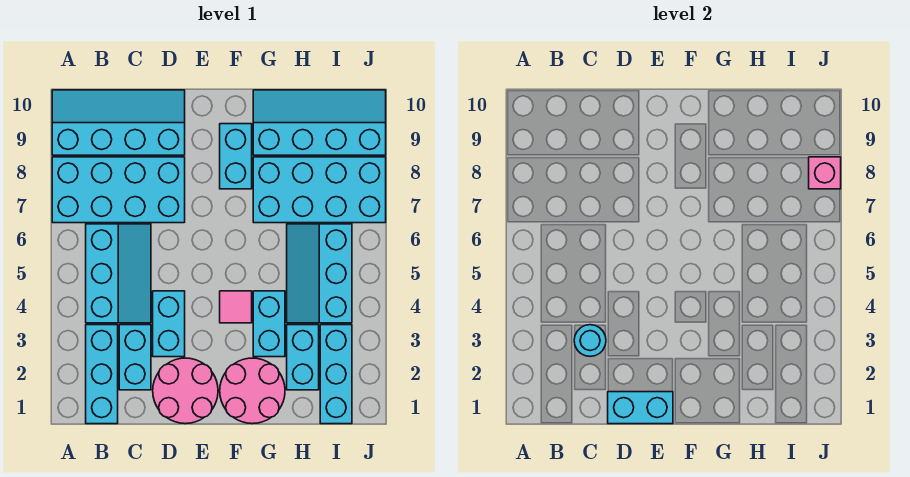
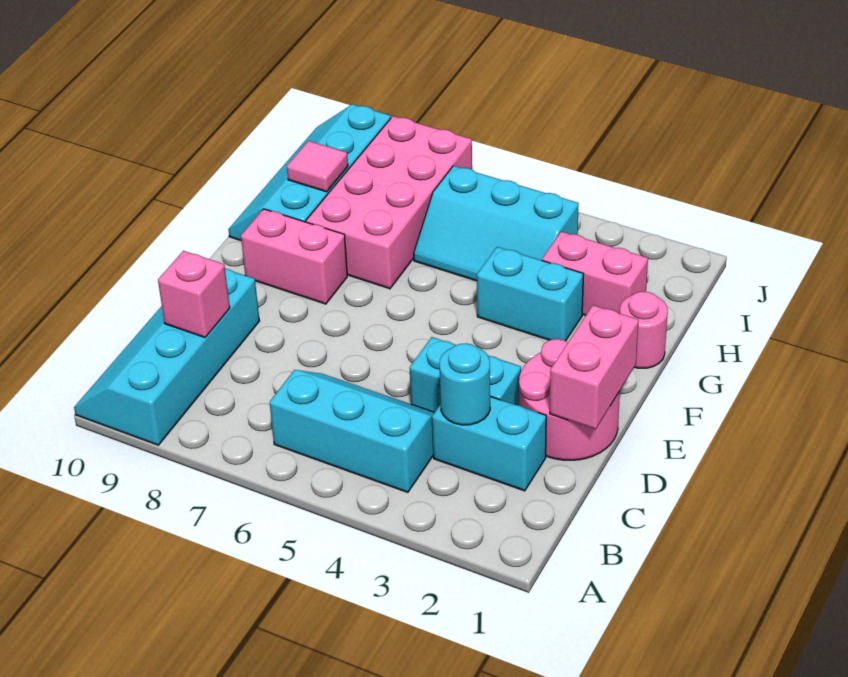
cyan brick A7:D8 level 1 -> none
cyan brick B1:B3 level 1 -> none
cyan brick D1:E1 level 2 -> pink brick D1:E1 level 2
pink round brick F1:G2 level 1 -> pink round brick G1 level 1
pink tile F4 level 1 -> pink tile H9 level 2
cyan brick F8:F9 level 1 -> pink brick F8:F9 level 1
cyan brick G7:J8 level 1 -> pink brick G7:J8 level 1
cyan brick H2:H3 level 1 -> pink brick H2:H3 level 1
cyan brick I1:I3 level 1 -> none
pink brick J8 level 2 -> pink brick C9 level 2

